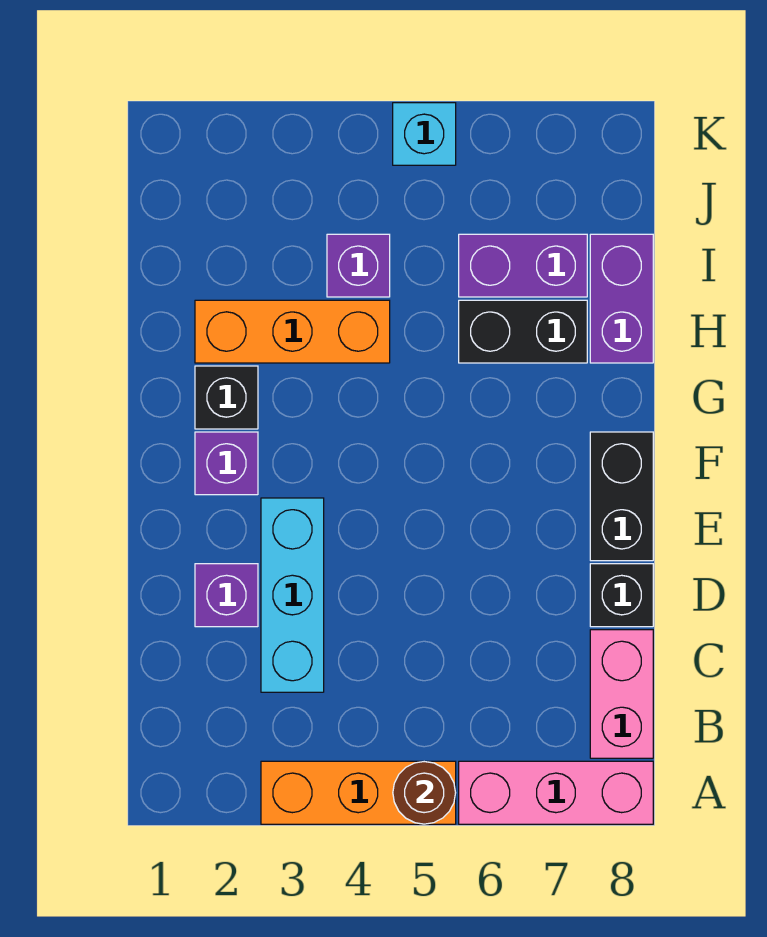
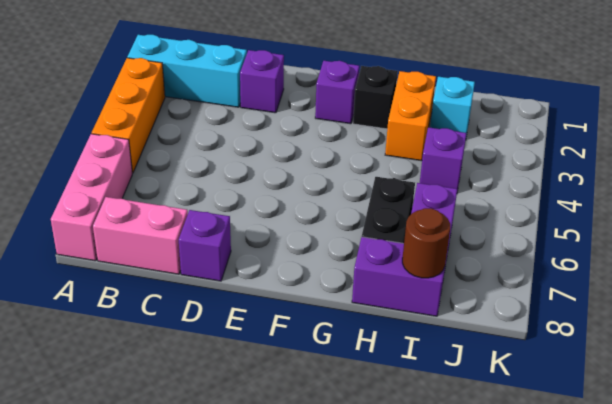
brown round brick A5 level 2 -> brown round brick I8 level 2
cyan brick C3:E3 level 1 -> cyan brick A2:C2 level 1
black brick D8 level 1 -> purple brick D8 level 1
black brick E8:F8 level 1 -> none
orange brick H2:H4 level 1 -> orange brick H2:H3 level 1
cyan brick K5 level 1 -> cyan brick I2 level 1

